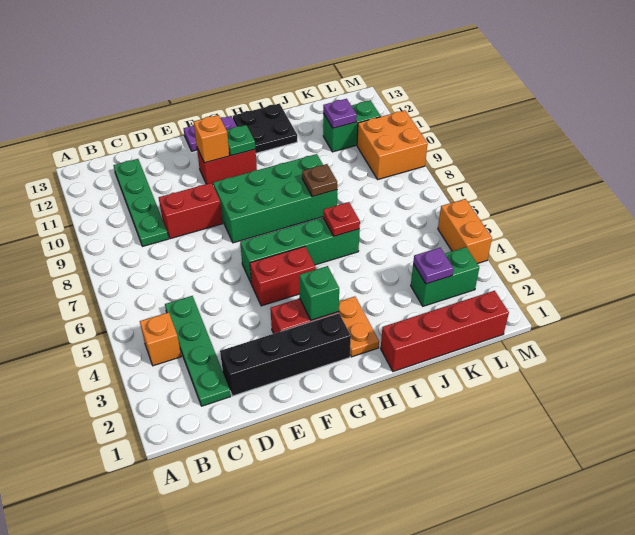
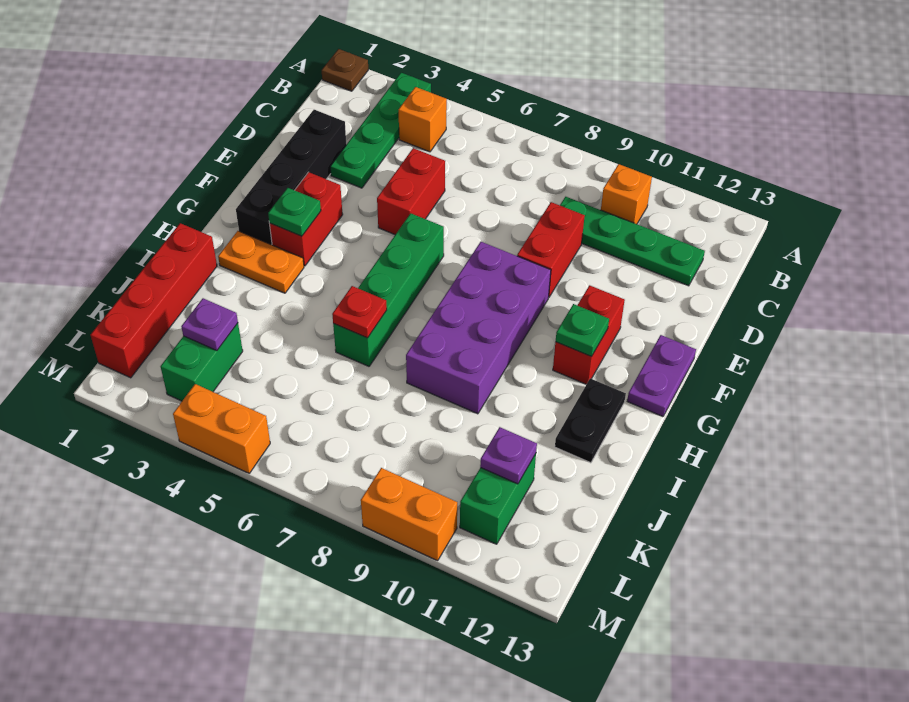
green plate C2:C5 level 1 -> green plate A3:D3 level 1
red brick F5:G5 level 1 -> red brick D5:E5 level 1
green brick F8:I9 level 1 -> purple brick F8:I9 level 1
orange brick F11 level 2 -> orange brick B10 level 1
green brick G3 level 2 -> green plate G3 level 2
black plate H12:I13 level 1 -> black plate H12:I12 level 1
brown plate I8 level 2 -> brown plate A1 level 1
orange brick L9:M10 level 1 -> orange brick M9:M10 level 1

